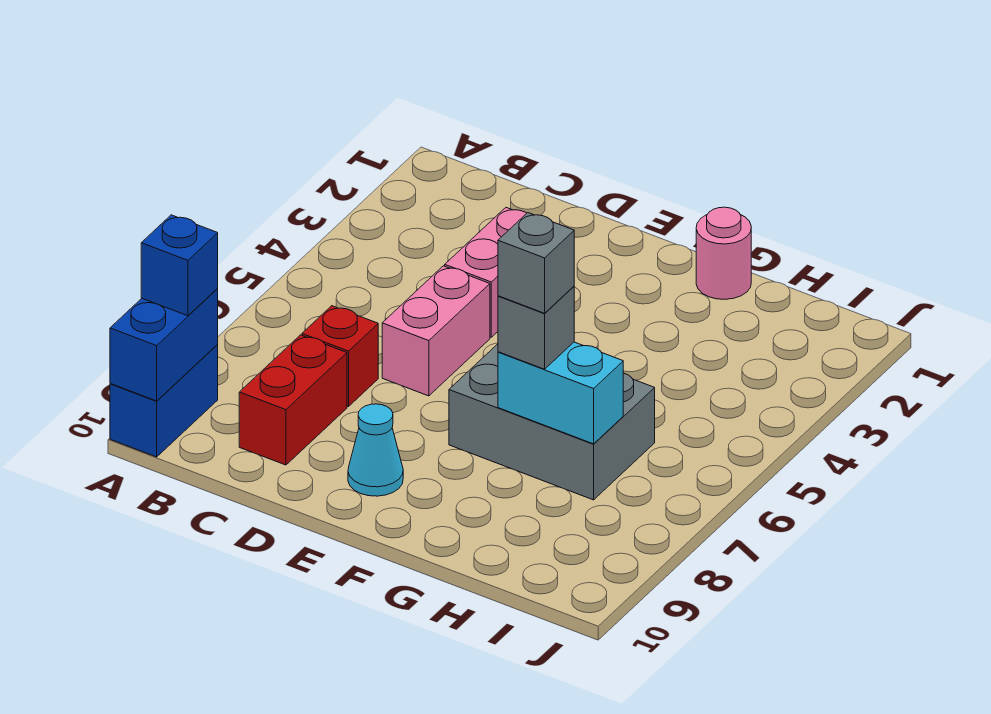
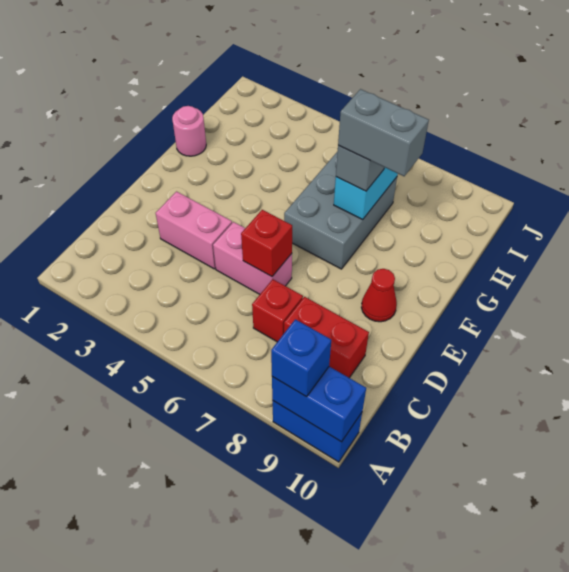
none -> red brick D6 level 2
cyan cone E9 level 1 -> red cone E9 level 1
grey brick G7 level 4 -> grey brick G7:G8 level 4

